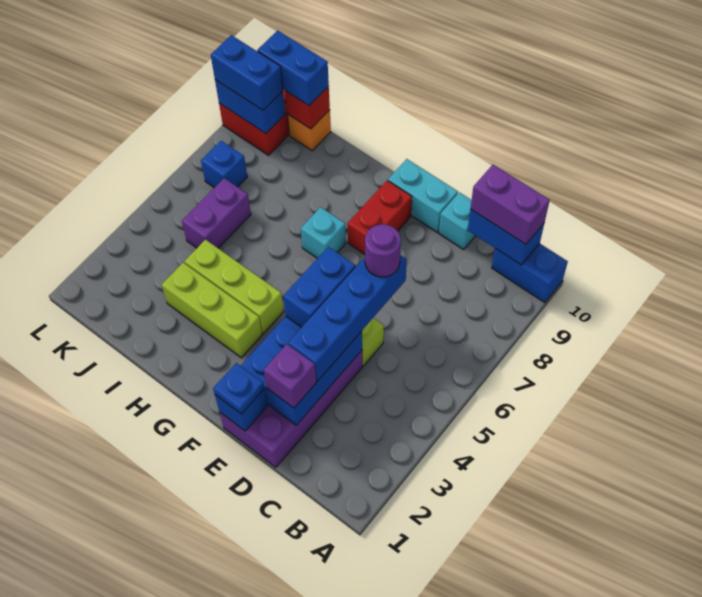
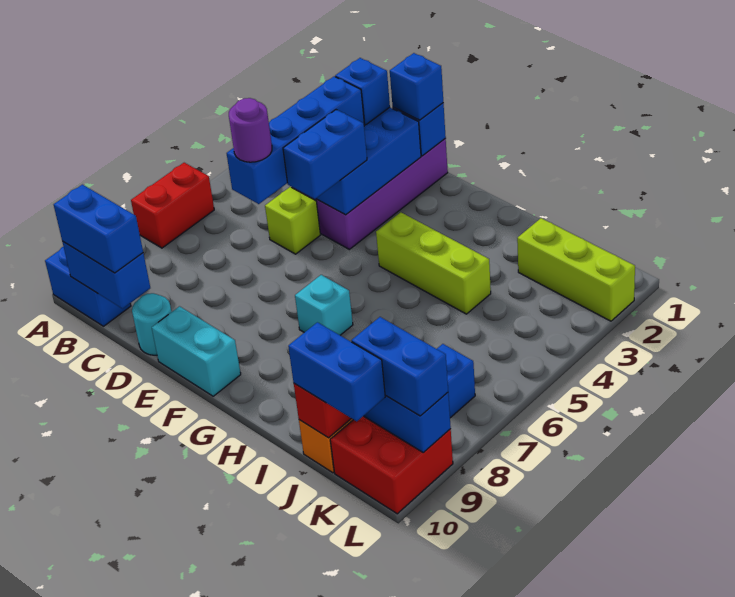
purple brick B10:C10 level 3 -> blue brick B10:C10 level 3
purple brick D2 level 3 -> blue brick D2 level 3
cyan brick D10 level 1 -> cyan round brick D10 level 1
blue plate E1 level 3 -> blue brick E1 level 3
red brick F8:F9 level 1 -> red brick A6:A7 level 1
lime brick G3:I3 level 1 -> lime brick J2:L2 level 1
purple brick J5:J6 level 1 -> none

